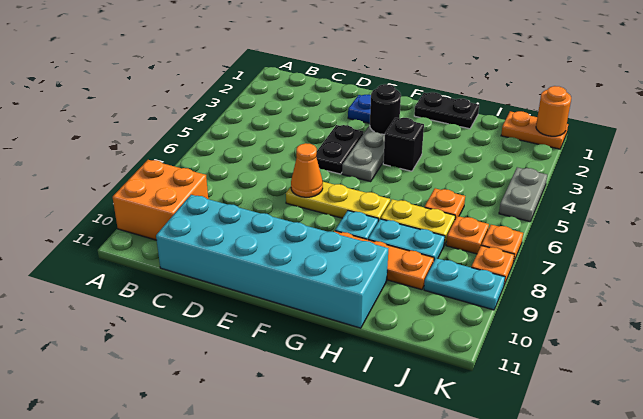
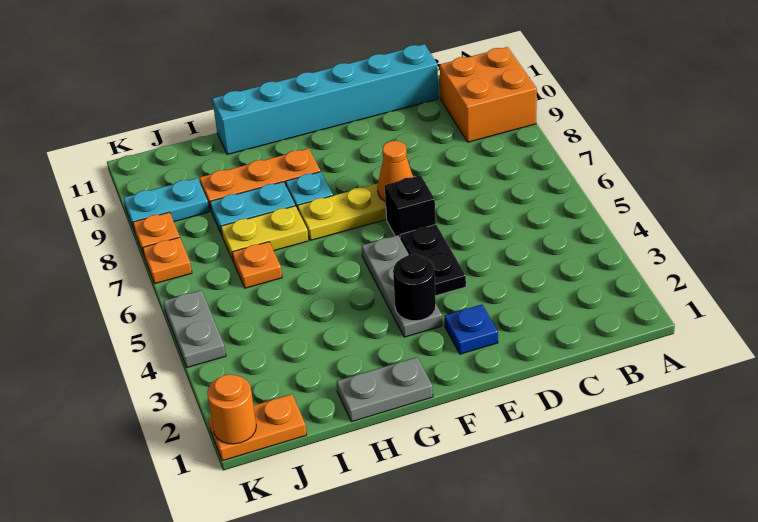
cyan brick C10:H11 level 1 -> cyan brick C11:H11 level 1
black plate G1:H1 level 1 -> grey plate G1:H1 level 1
black brick G4 level 1 -> black brick E6 level 1
orange plate J7 level 1 -> none

